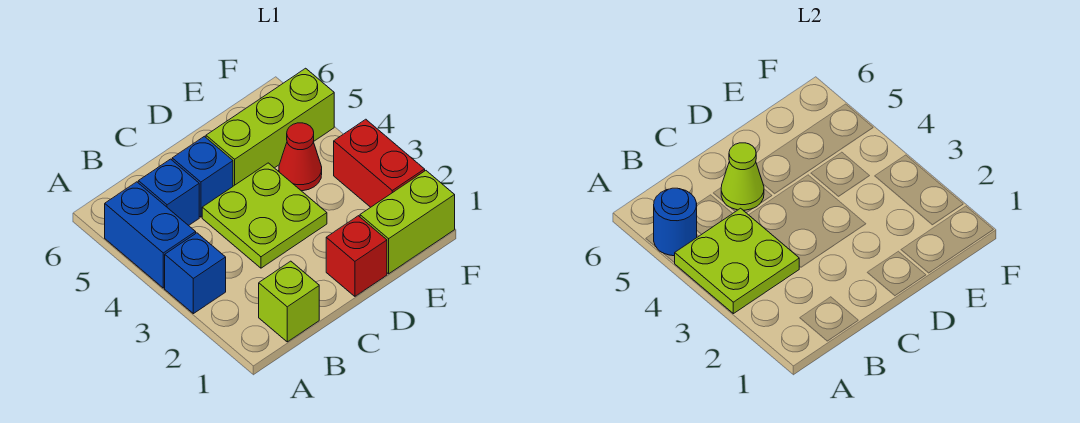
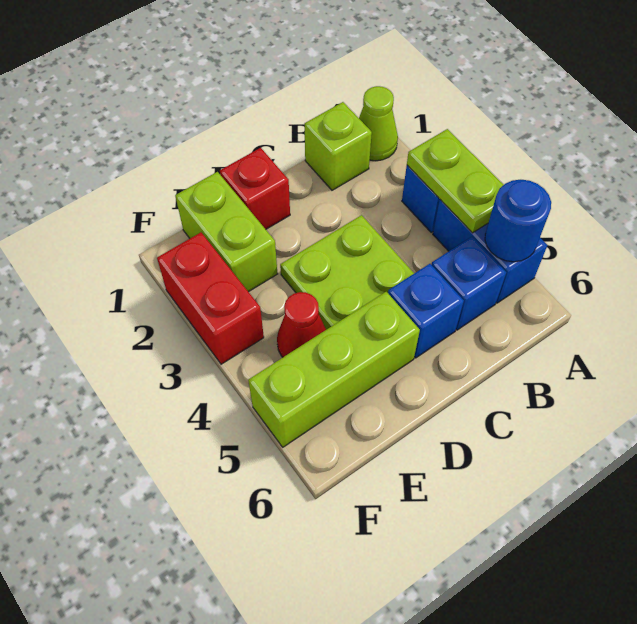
lime plate A3:B4 level 2 -> lime plate A3:A4 level 2
lime cone C5 level 2 -> lime cone A1 level 1
lime brick E1:F1 level 1 -> lime brick E1:E2 level 1

